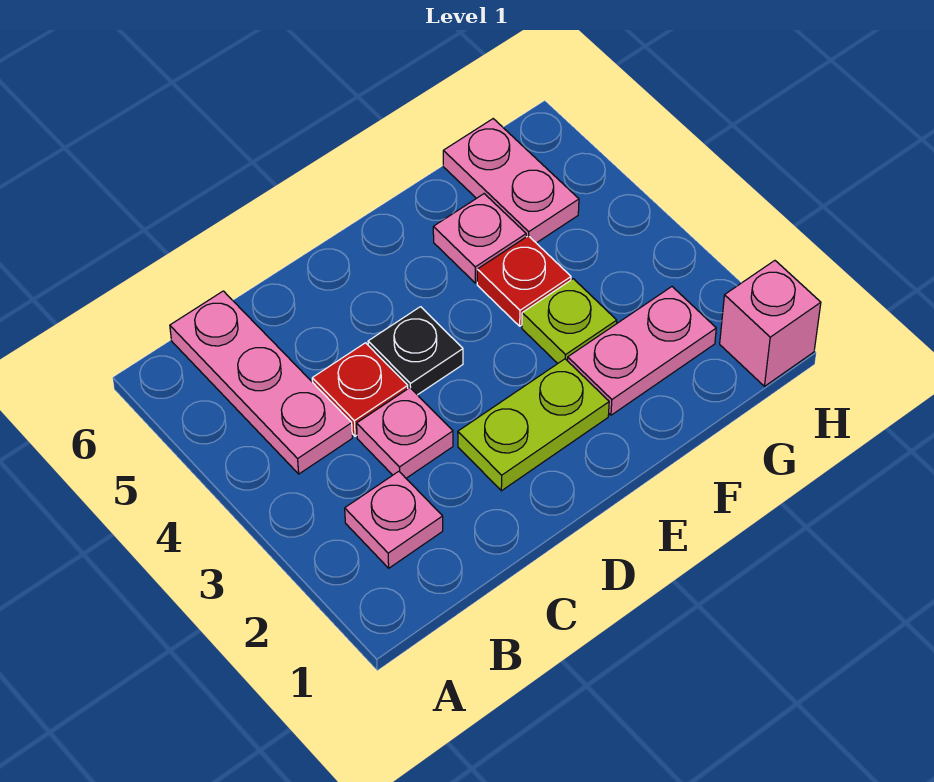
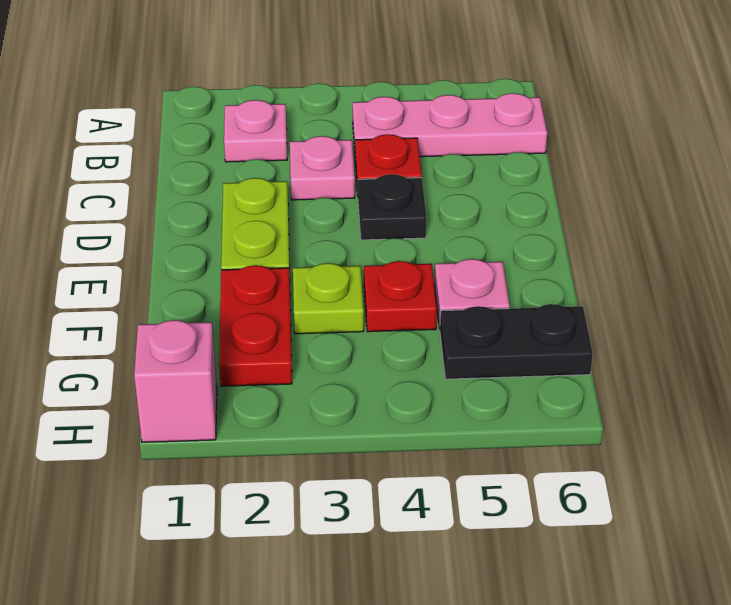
pink plate F2:G2 level 1 -> red plate F2:G2 level 1
pink plate G5:G6 level 1 -> black plate G5:G6 level 1

